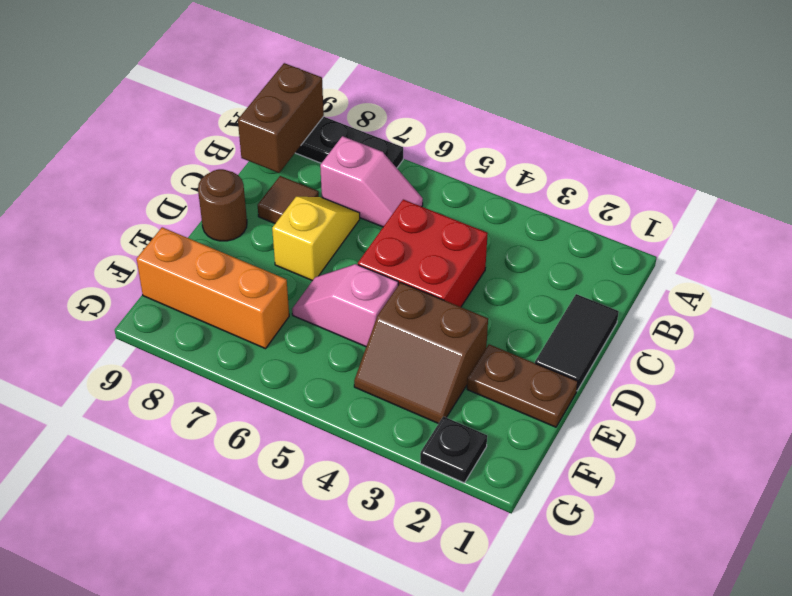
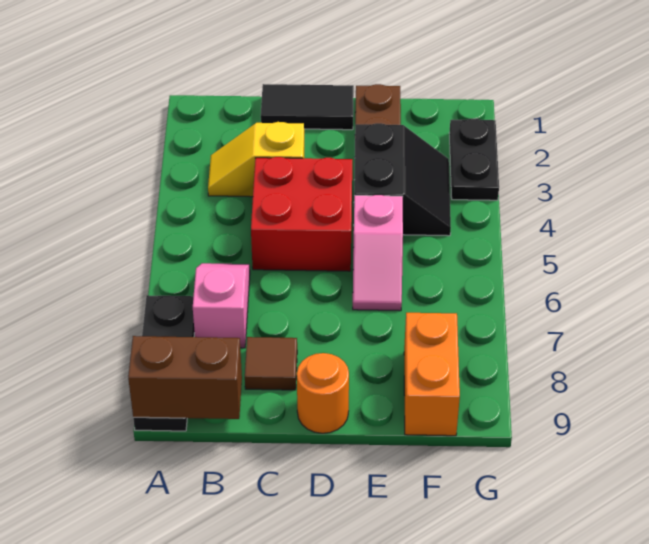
yellow slope C7:D7 level 1 top D -> yellow slope B3:C3 level 1 top C
brown round brick D9 level 1 -> orange round brick D9 level 1
brown slope E3:F4 level 1 top E -> black slope E3:F4 level 1 top E
orange brick F7:F9 level 1 -> orange brick F8:F9 level 1
black plate G2 level 1 -> black plate G2:G3 level 1

